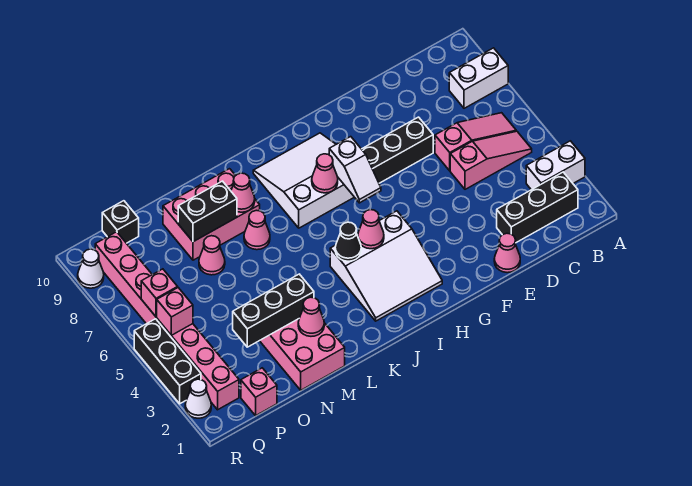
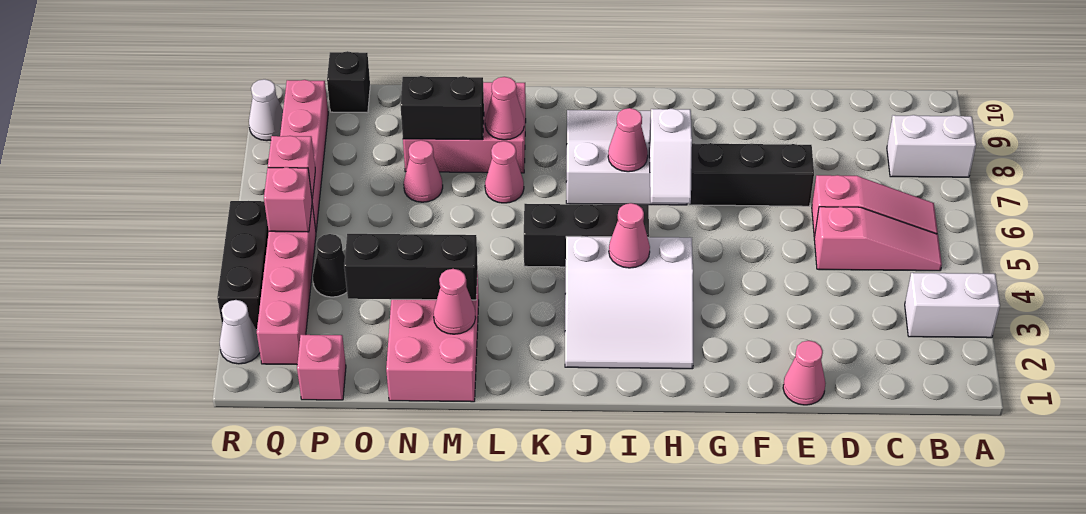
black brick B2:D2 level 1 -> black brick I5:K5 level 1
black cone J4 level 2 -> black cone P4 level 1

